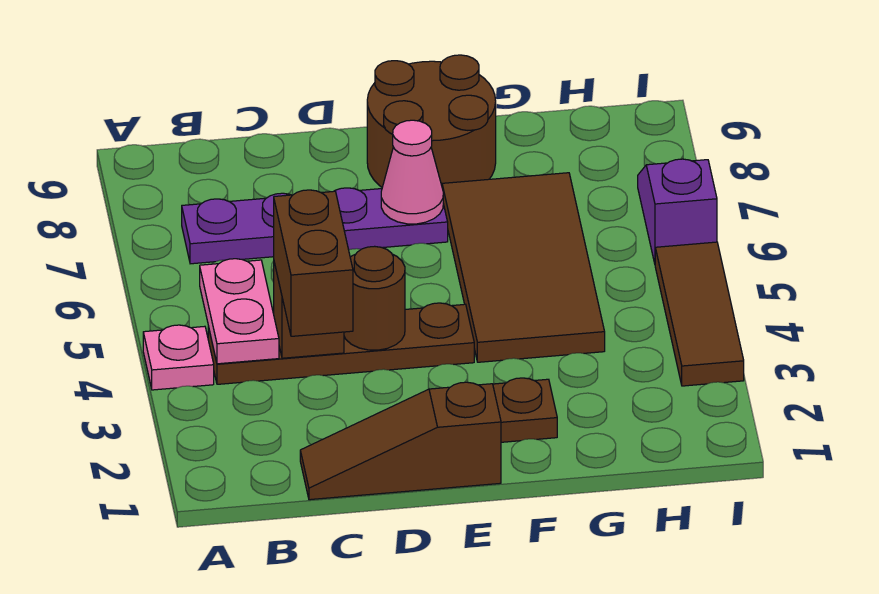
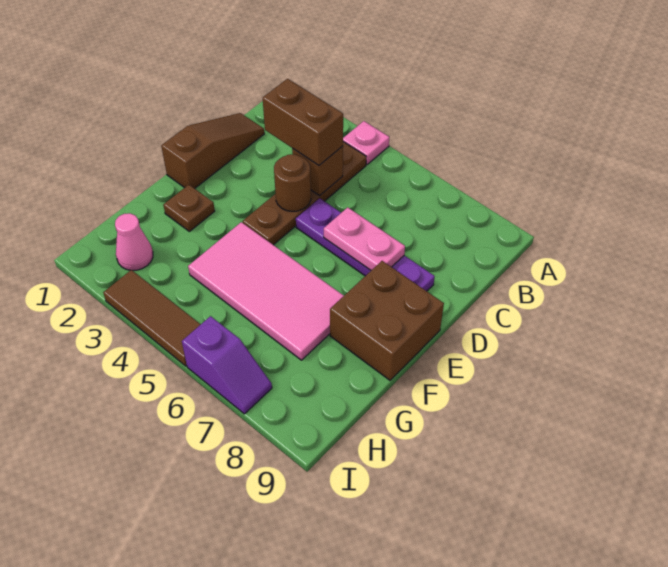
pink plate B4:B5 level 2 -> pink plate D6:D7 level 2
purple plate B7:E7 level 1 -> purple plate D5:D8 level 1
pink cone E7 level 2 -> pink cone H2 level 1
brown round brick E8:F9 level 1 -> brown brick E8:F9 level 1
brown tile F4:G7 level 1 -> pink tile F4:G7 level 1

